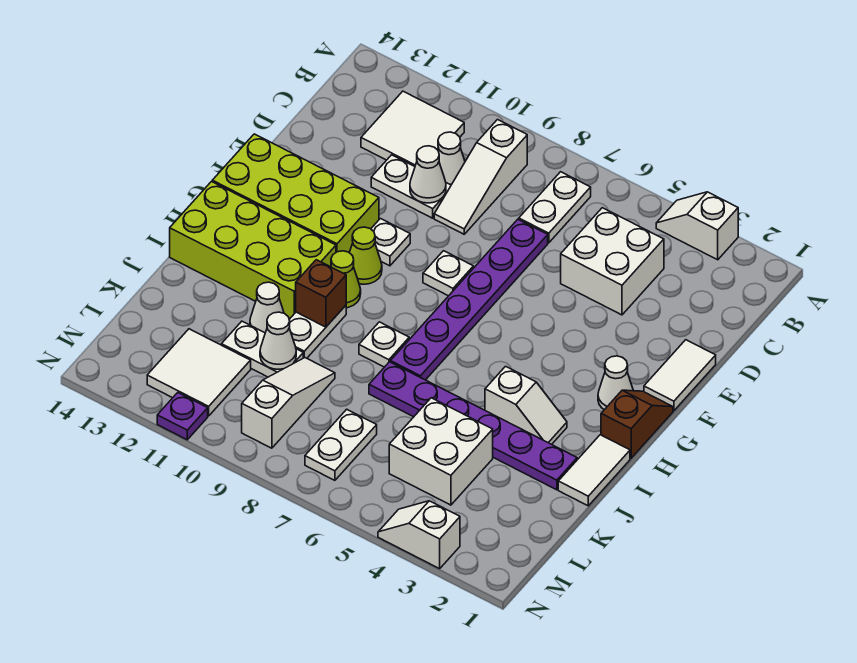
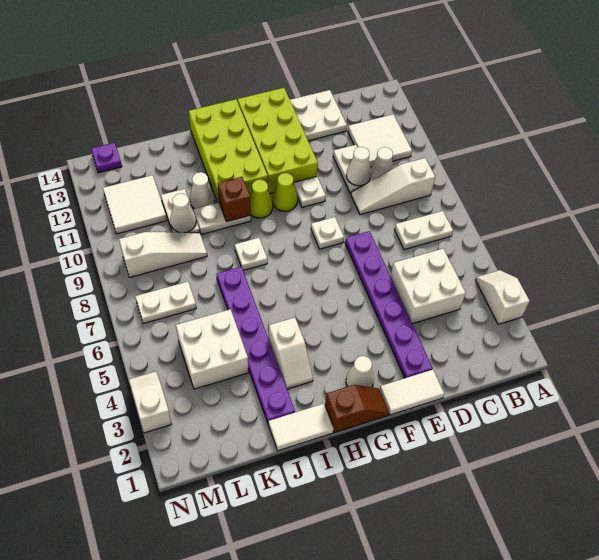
purple plate D7:I7 level 1 -> purple plate E2:E7 level 1
none -> white plate D13:E14 level 1
purple plate N11 level 1 -> purple plate M14 level 1

